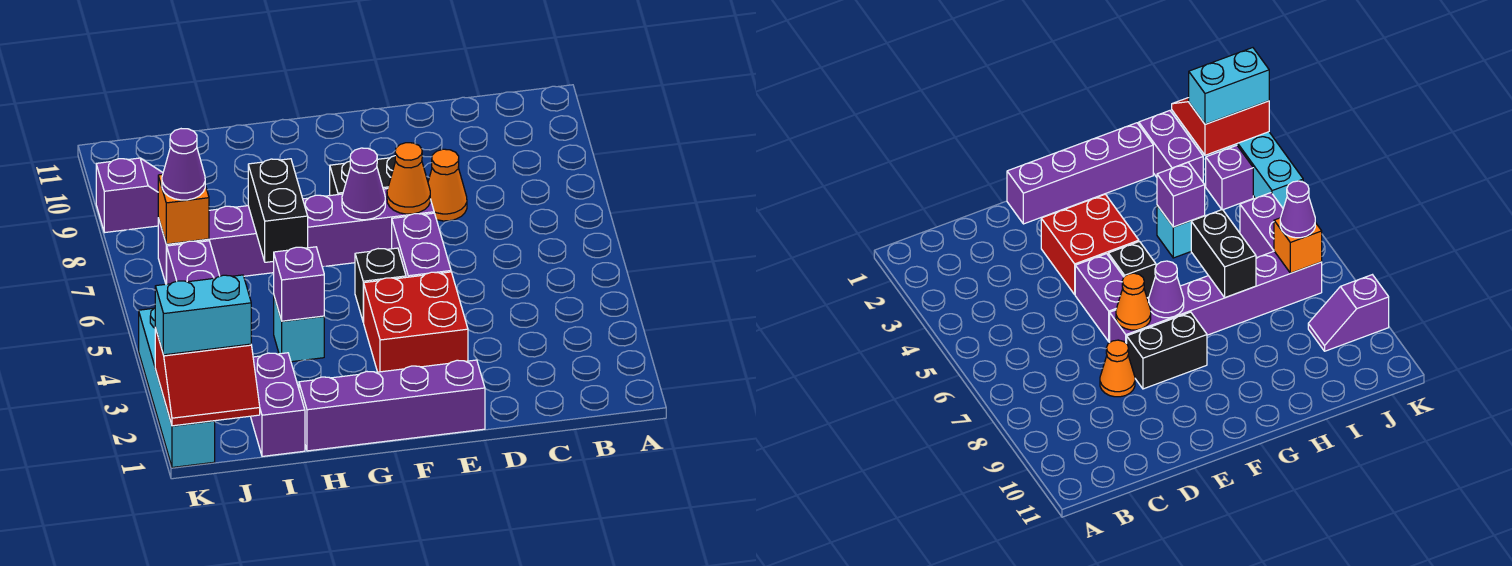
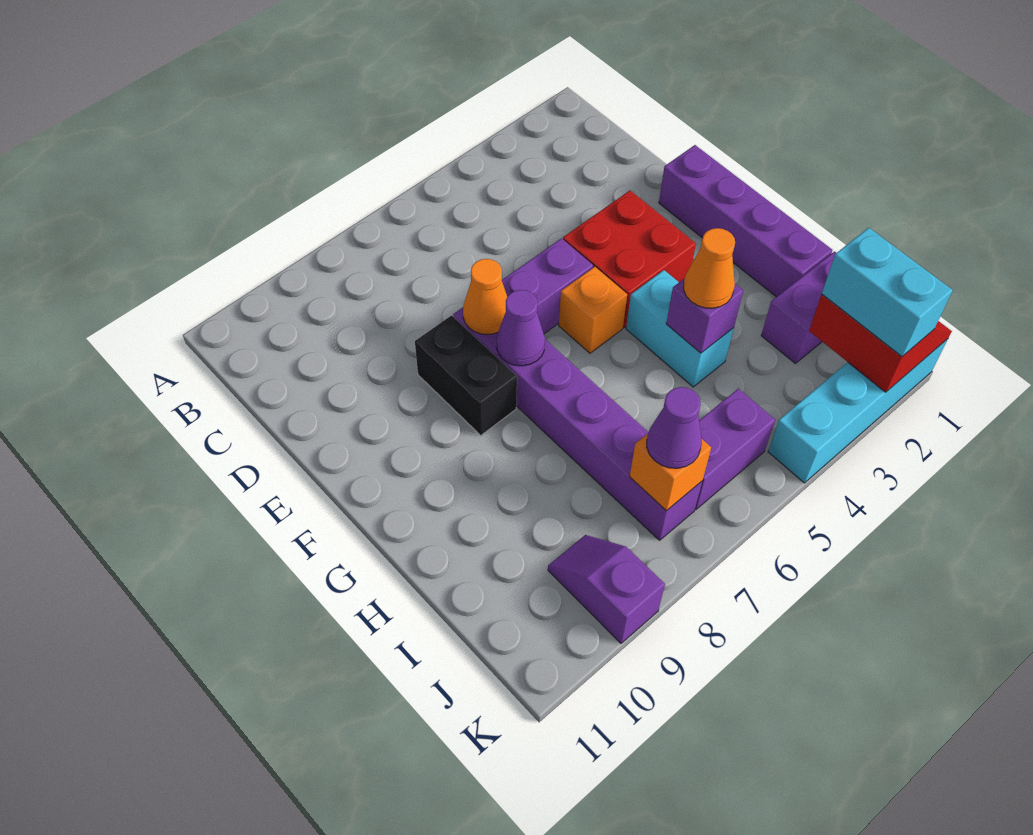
orange cone D8 level 1 -> orange cone H4 level 3
black brick F5 level 1 -> orange brick F5 level 1
cyan brick H4 level 1 -> cyan brick G4:H4 level 1
black brick H6:H7 level 2 -> none
purple brick J3 level 1 -> none

